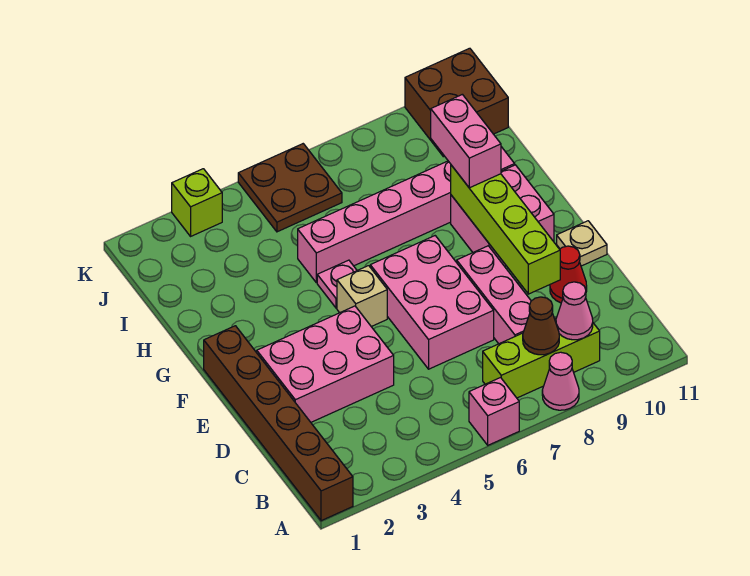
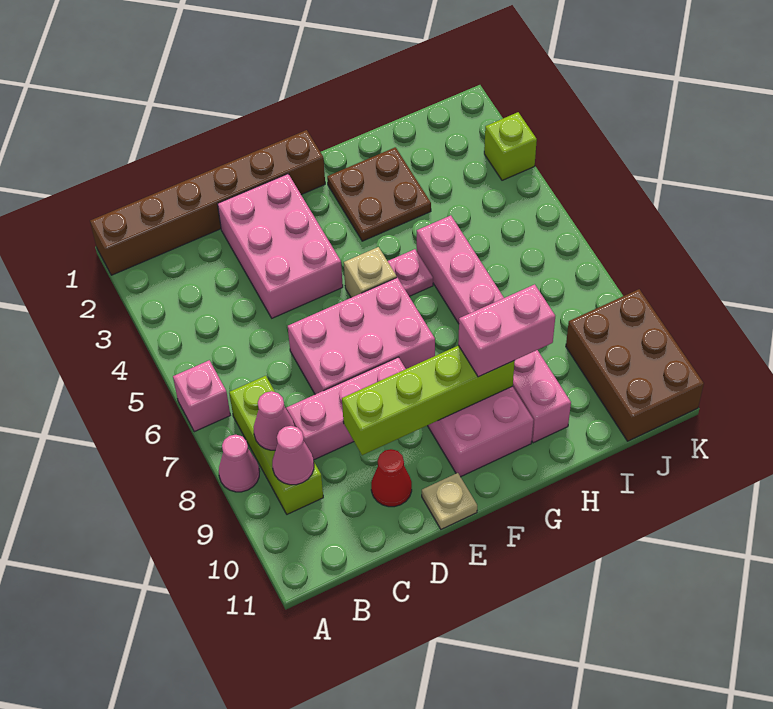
brown cone B8 level 2 -> pink cone B8 level 2
brown plate J5:K6 level 1 -> brown plate G2:H3 level 1
brown brick J10:K11 level 1 -> brown brick J9:K11 level 1

